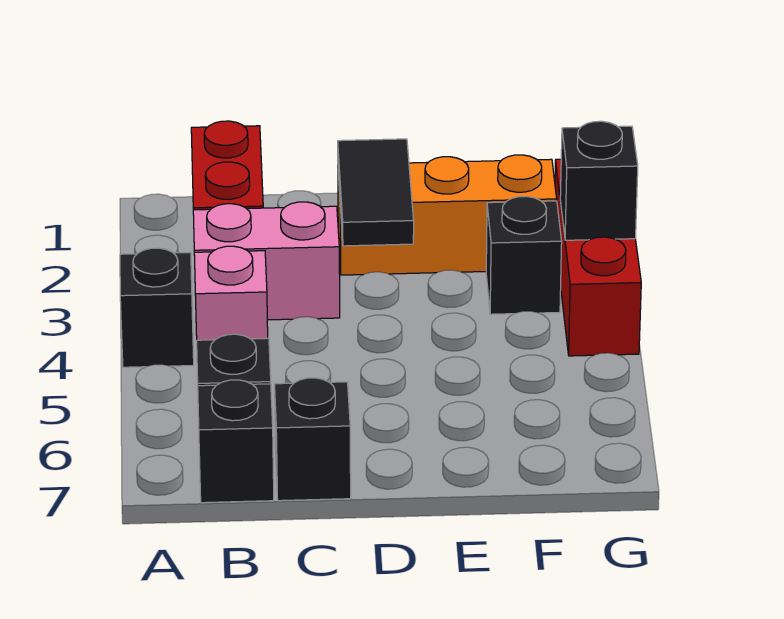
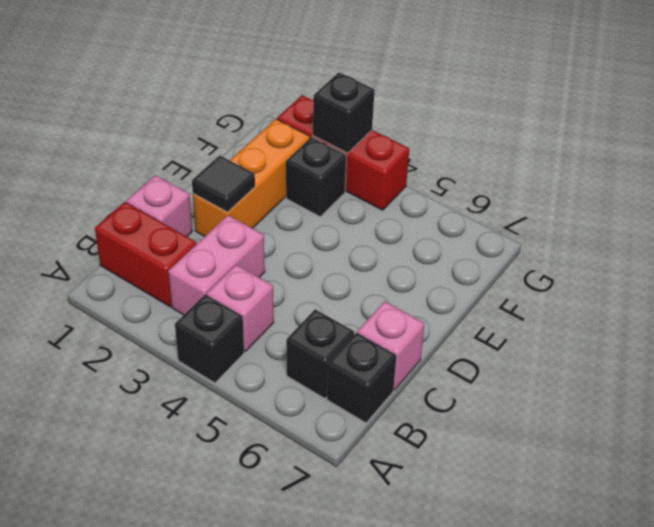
none -> pink brick C1 level 1
black brick C7 level 1 -> pink brick C7 level 1
black tile D2:D3 level 2 -> black tile D2 level 2

